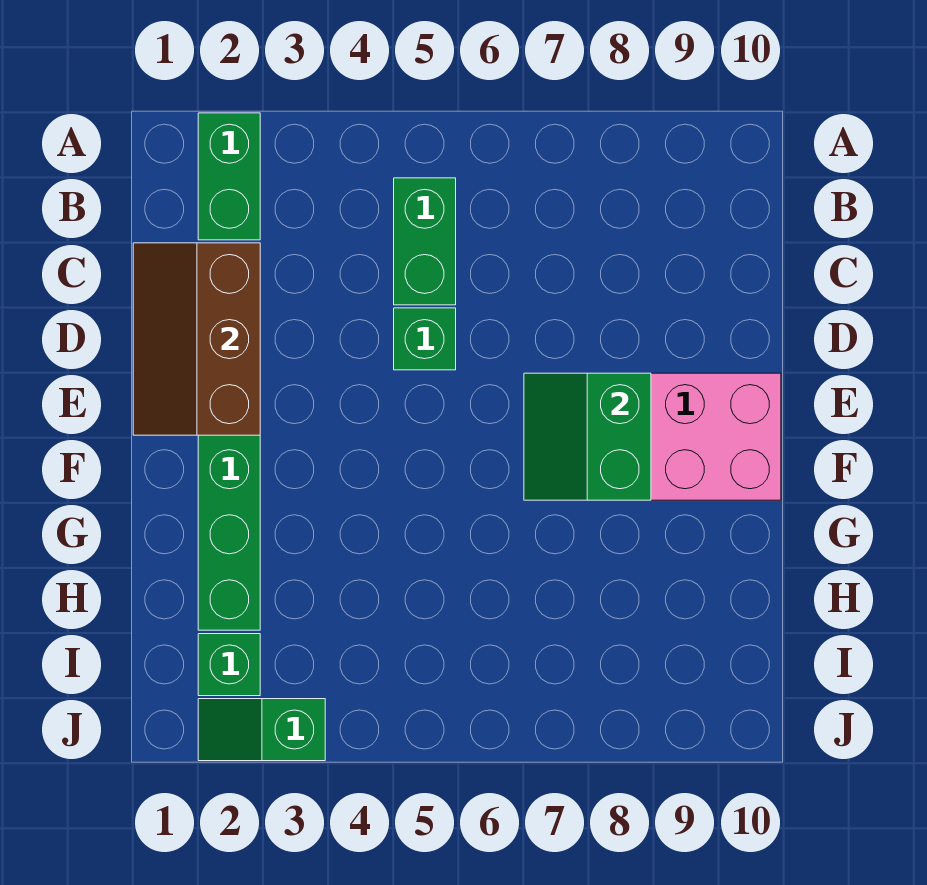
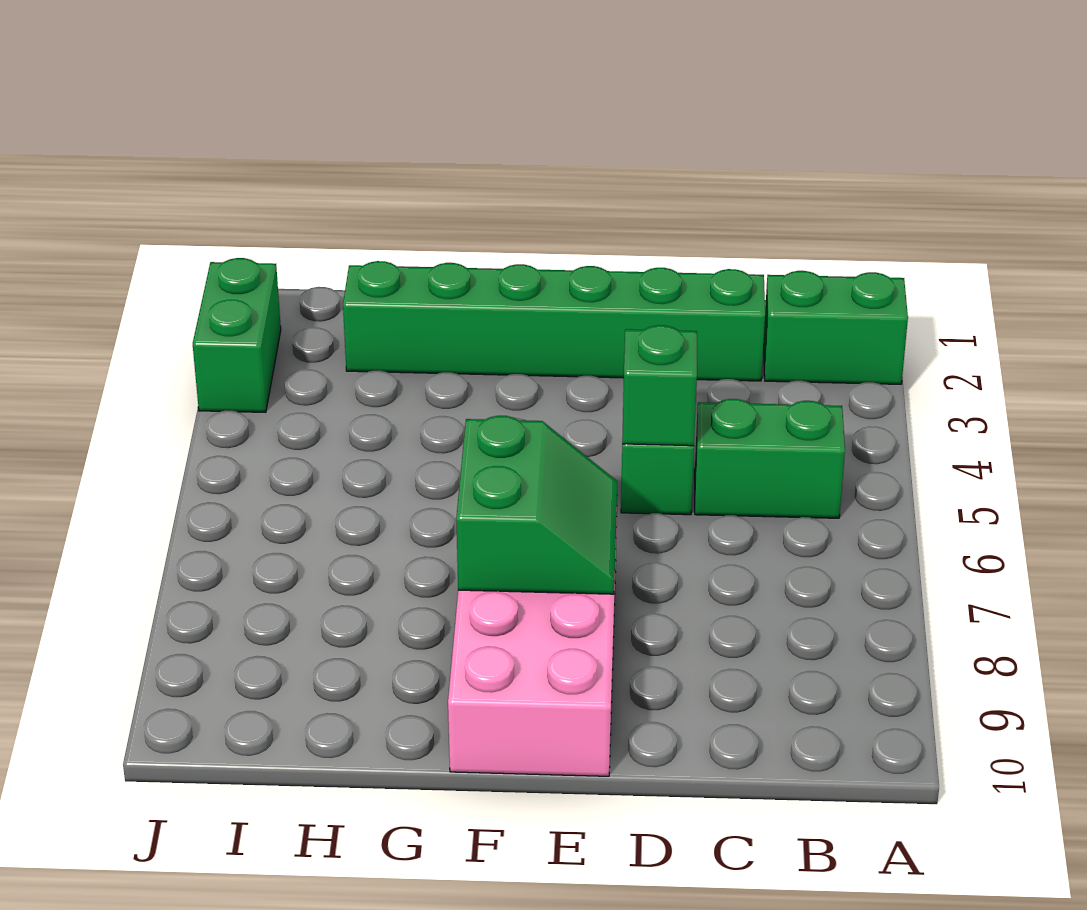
brown slope C1:E2 level 2 top 2 -> none
green slope E7:F8 level 2 top 8 -> green slope E7:F8 level 2 top F
green brick I2 level 1 -> green brick D5 level 2
green slope J2:J3 level 1 top 3 -> green brick J2:J3 level 1

